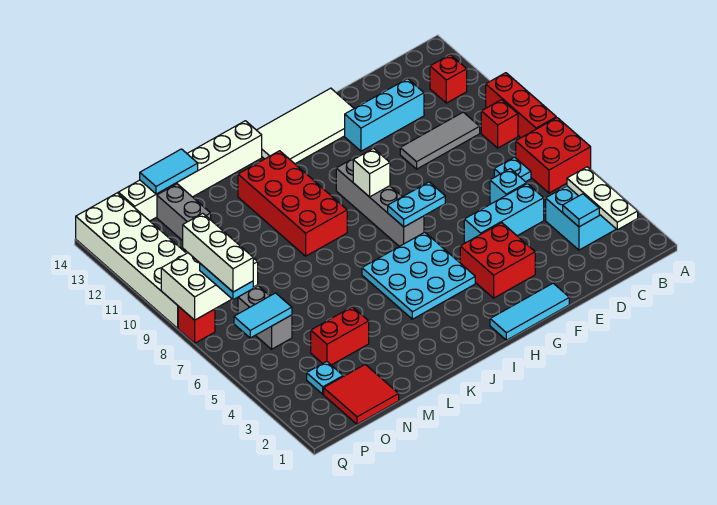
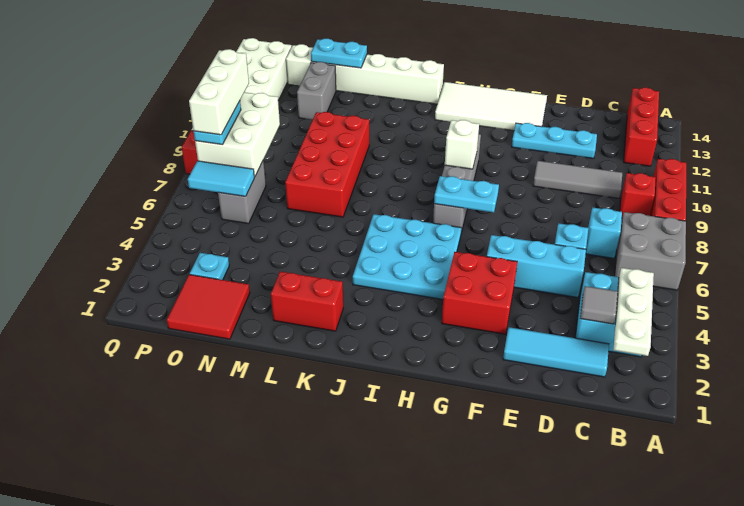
red brick A6:B7 level 1 -> grey brick A6:B7 level 1
red brick B12 level 1 -> red brick B12:B14 level 1
cyan tile C3 level 2 -> grey tile C3 level 2
cyan plate C7 level 1 -> cyan brick C7 level 1
cyan brick D12:F12 level 1 -> cyan plate D12:F12 level 1
cyan tile F1:H1 level 1 -> cyan tile C2:E2 level 1
red brick J9:K12 level 1 -> red brick L7:M10 level 1
red brick M4:N4 level 1 -> red brick K2:L2 level 1
cyan tile M14:N14 level 2 -> cyan plate M14:N14 level 2
white brick O8:Q9 level 2 -> white brick O7:P9 level 2

